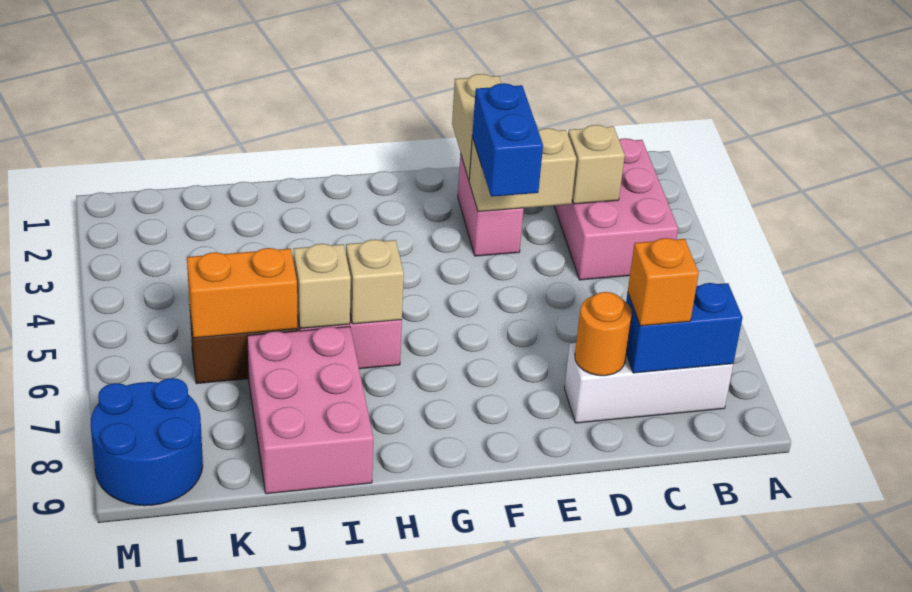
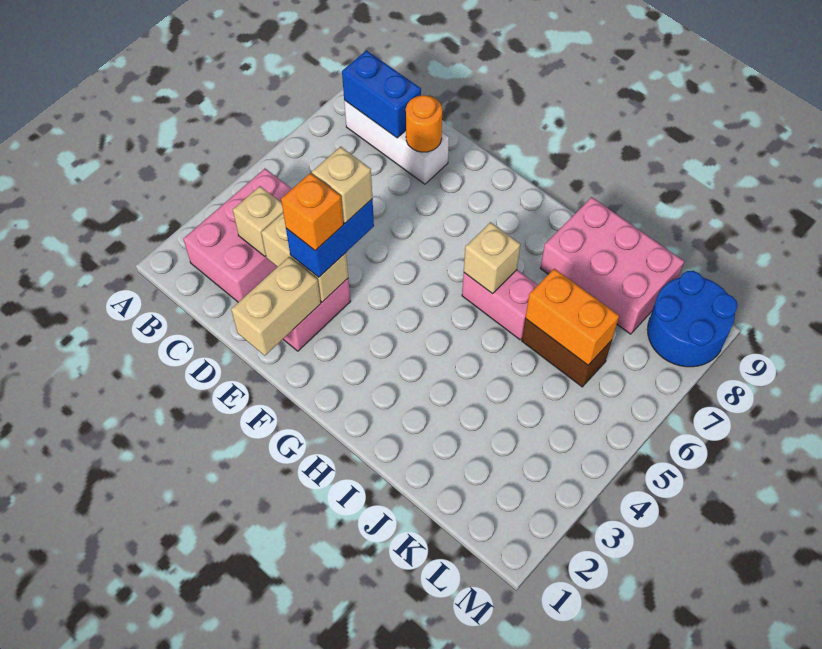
orange brick C8 level 3 -> orange brick E3 level 4
tan brick I6 level 2 -> tan brick E4 level 4
pink brick I7:J9 level 1 -> pink brick I8:K9 level 1

